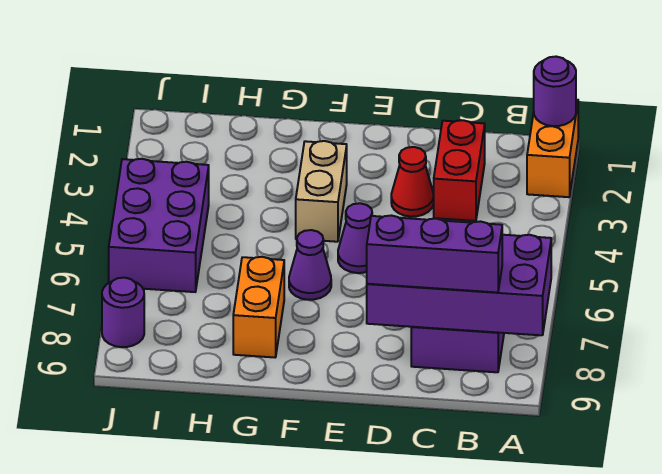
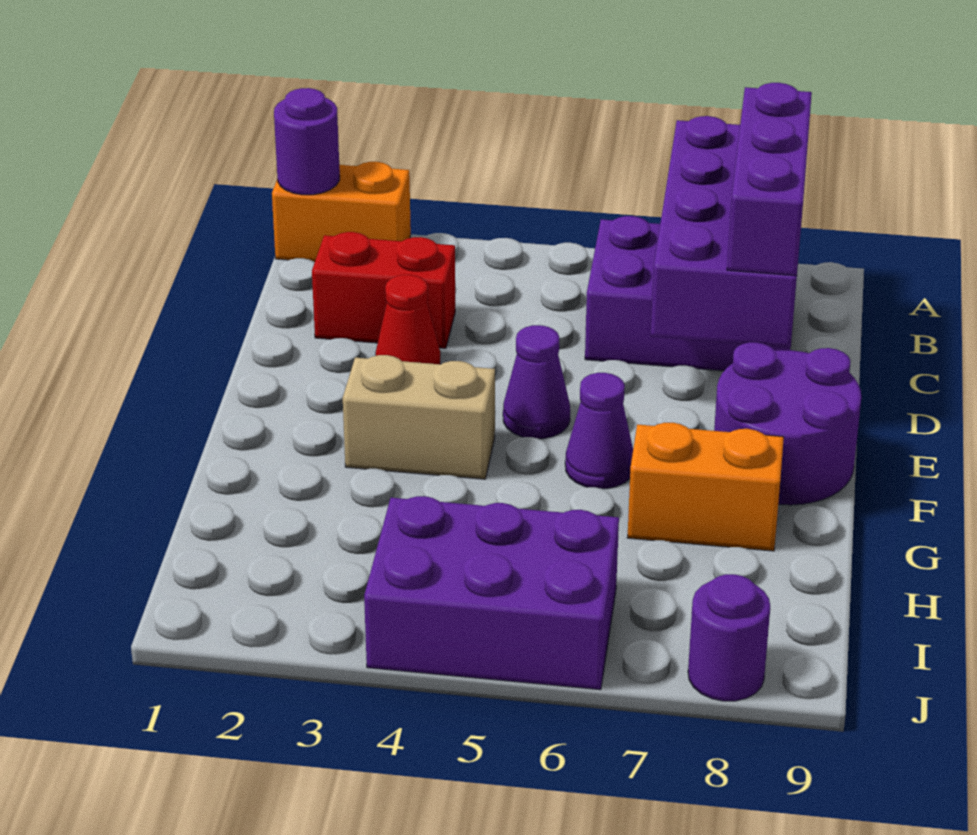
none -> purple round brick E8:F9 level 1

